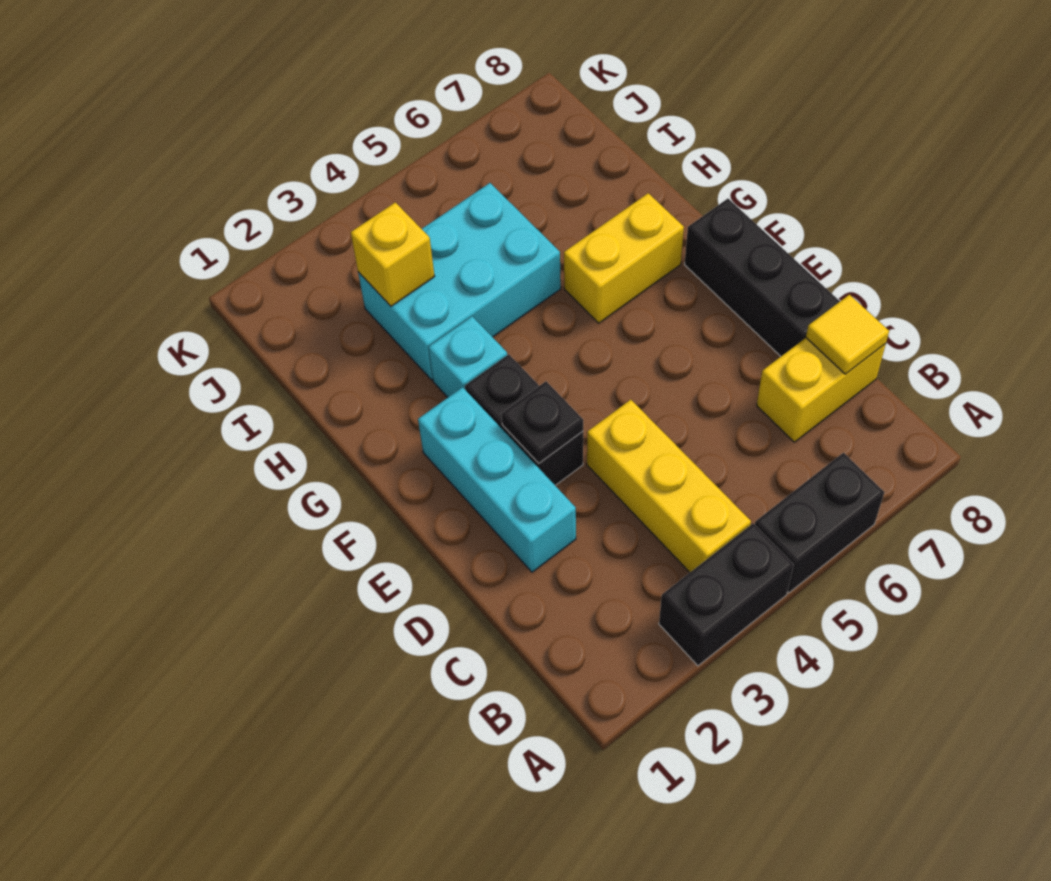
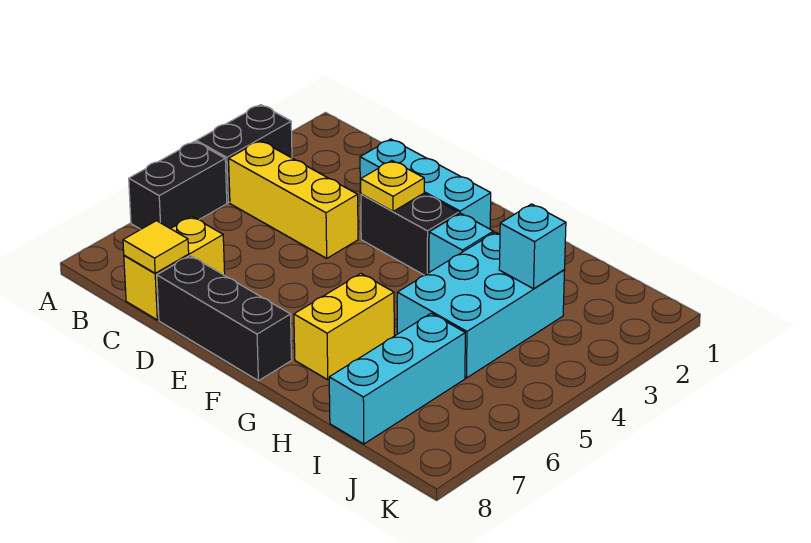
black plate E3 level 2 -> yellow plate E3 level 2
yellow brick I3 level 2 -> cyan brick I3 level 2
none -> cyan brick I6:I8 level 1

